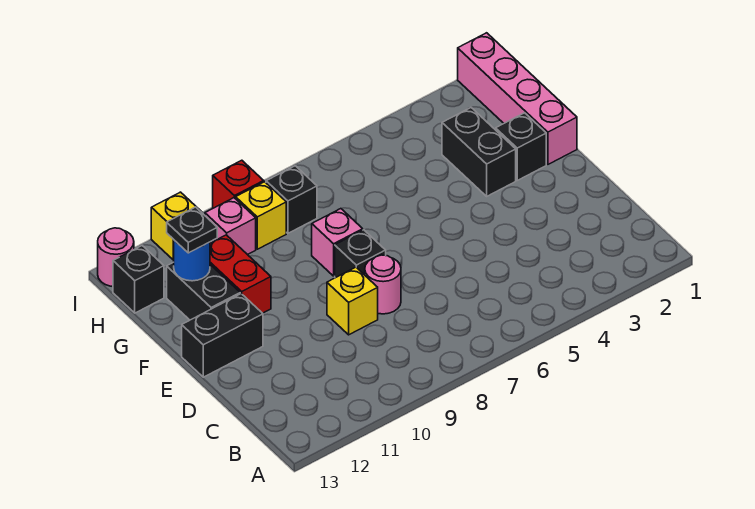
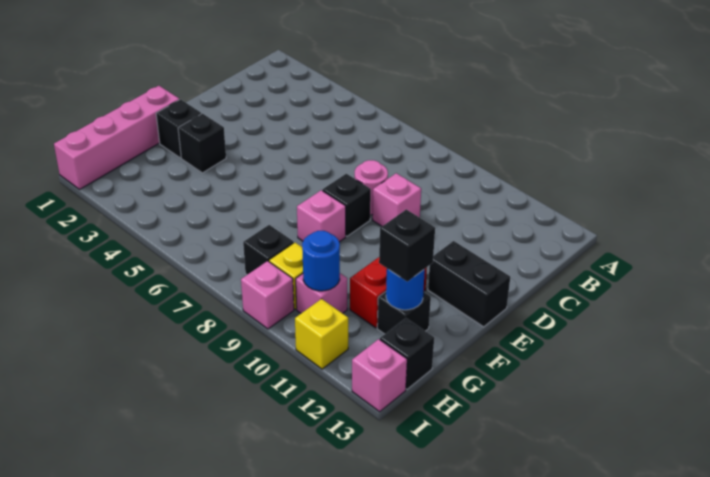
yellow brick D9 level 1 -> pink brick D9 level 1
black brick F3:G3 level 1 -> black brick F3 level 1
black brick F12:G12 level 1 -> black brick G12 level 1
black plate G12 level 3 -> black brick G12 level 3
none -> blue round brick H10 level 2
red brick I9 level 1 -> pink brick I9 level 1
pink round brick I13 level 1 -> pink brick I13 level 1

